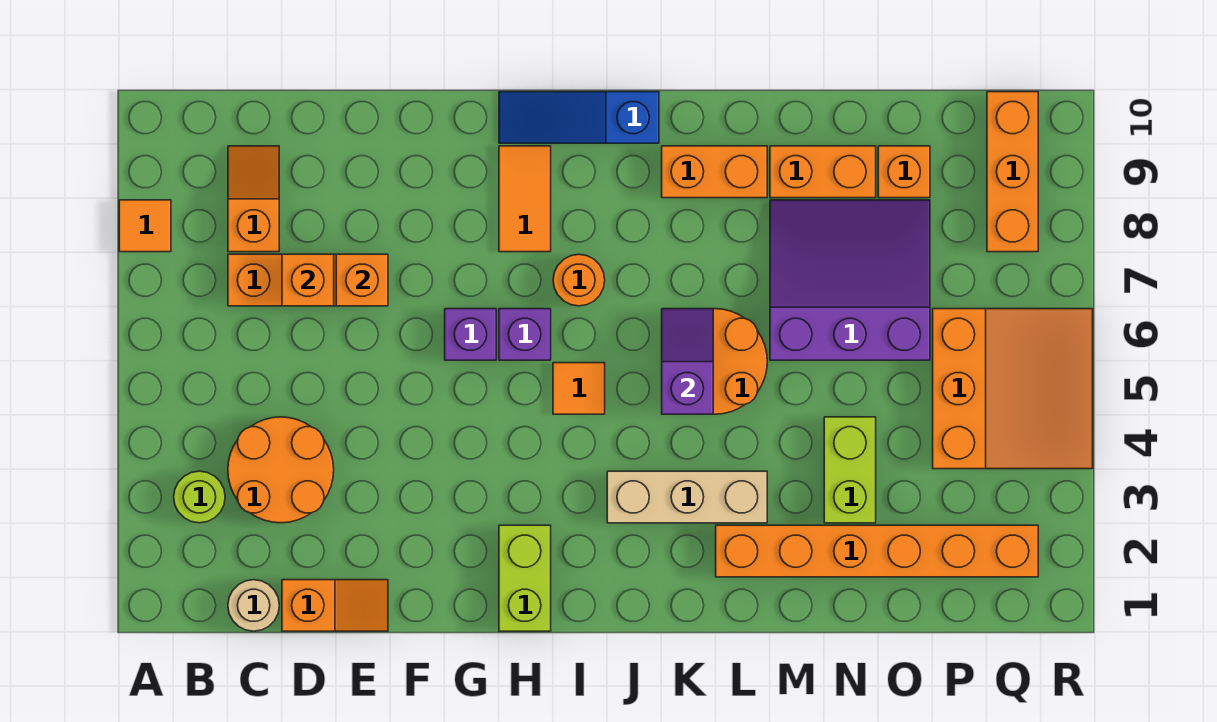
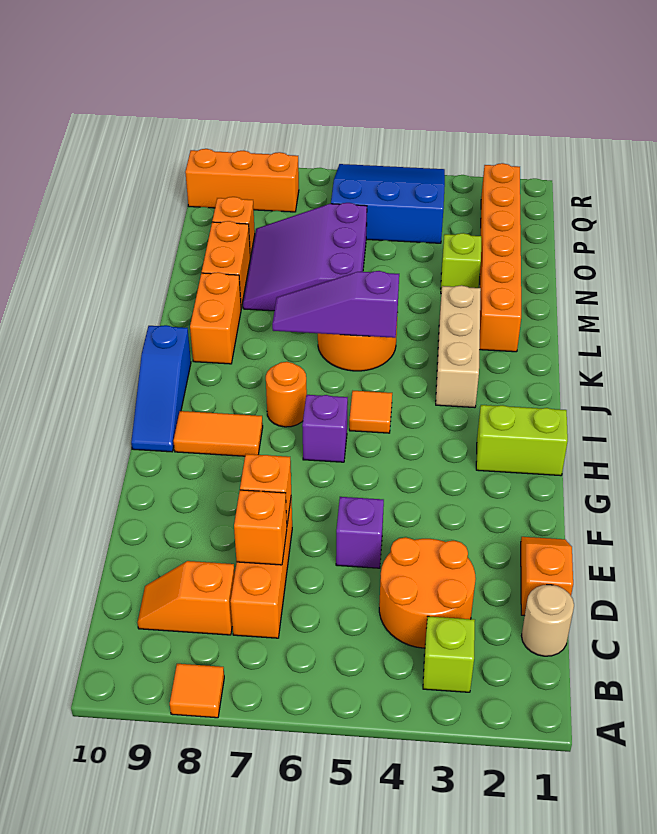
lime round brick B3 level 1 -> lime brick B3 level 1
purple brick G6 level 1 -> purple brick E5 level 1
purple slope K5:K6 level 2 top 5 -> purple slope K5:K7 level 2 top 5
lime brick N3:N4 level 1 -> lime brick N3 level 1
orange slope P4:R6 level 1 top P -> blue slope P4:R6 level 1 top P

